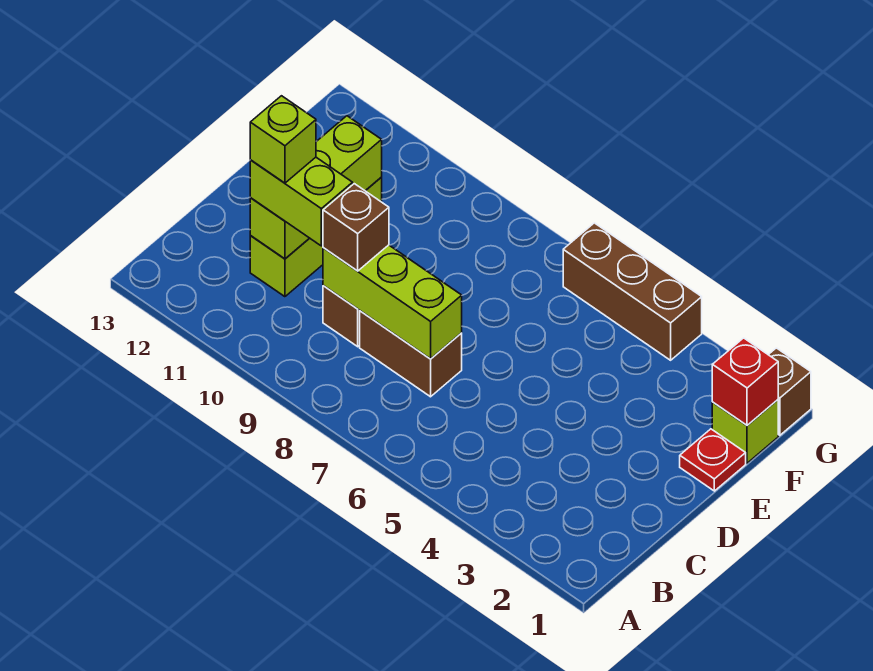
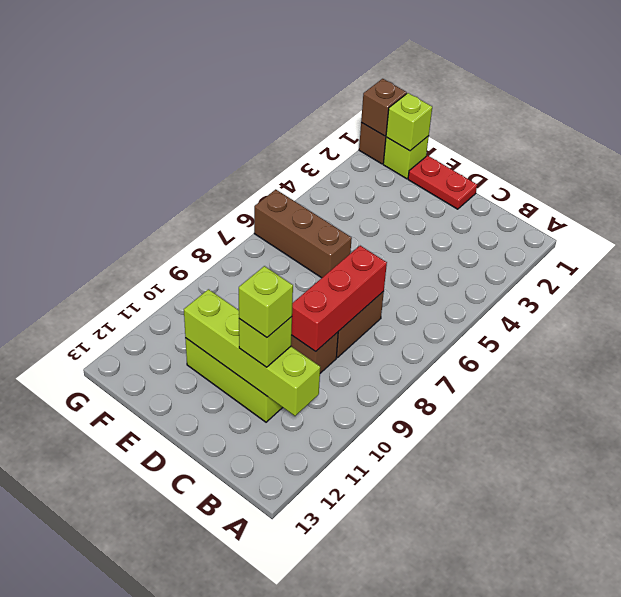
lime brick C7:C9 level 2 -> red brick C7:C9 level 2
brown brick C9 level 3 -> brown brick G1 level 2
lime brick C10:C11 level 3 -> lime brick C11 level 3
lime brick C11:E11 level 2 -> lime brick B11:E11 level 2
red plate E1 level 1 -> red plate D1:E1 level 1
red brick F1 level 2 -> lime brick F1 level 2
brown brick G4:G6 level 1 -> brown brick E6:G6 level 1

